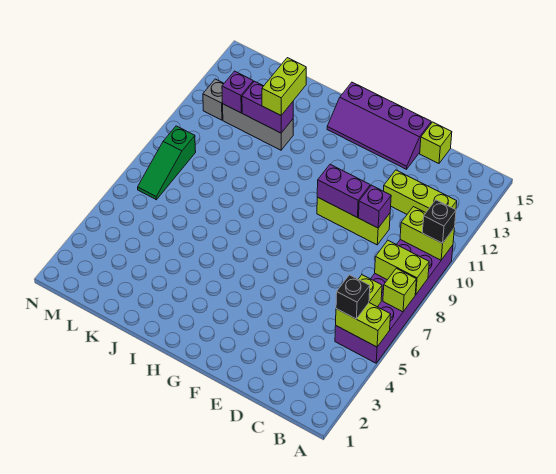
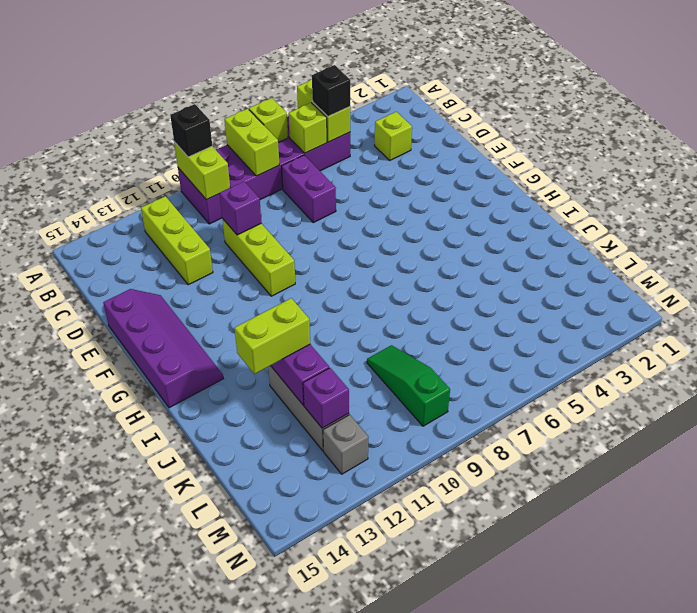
lime brick D15 level 1 -> lime brick C3 level 1
purple brick E10:F10 level 2 -> purple brick C7:D7 level 1
green slope M7:M9 level 1 top 9 -> green slope K9:M9 level 1 top M

